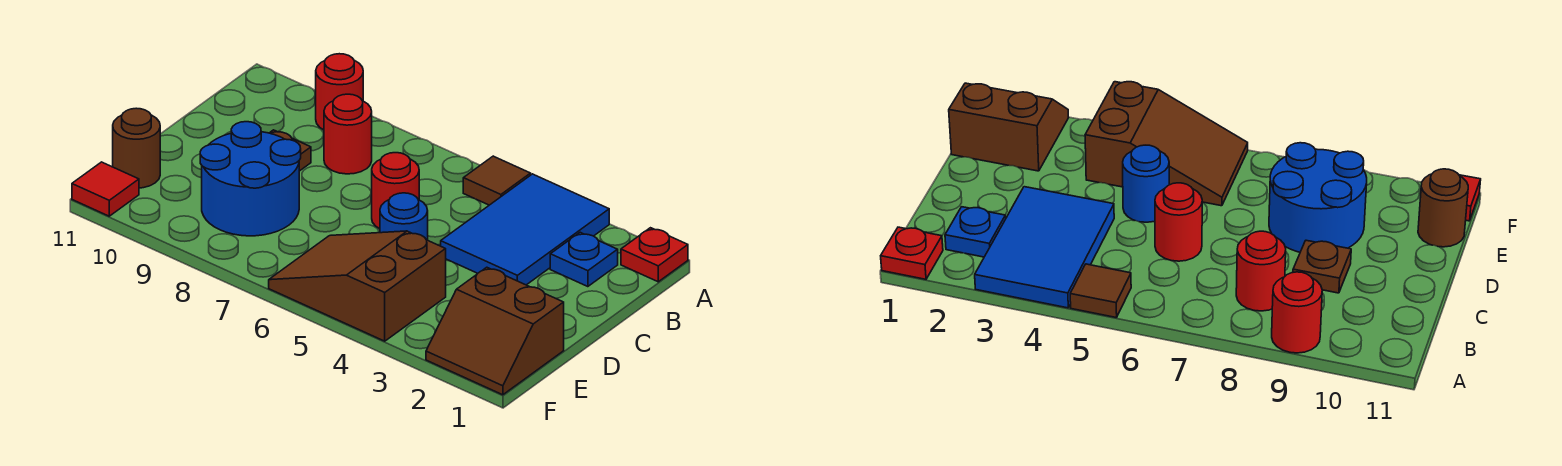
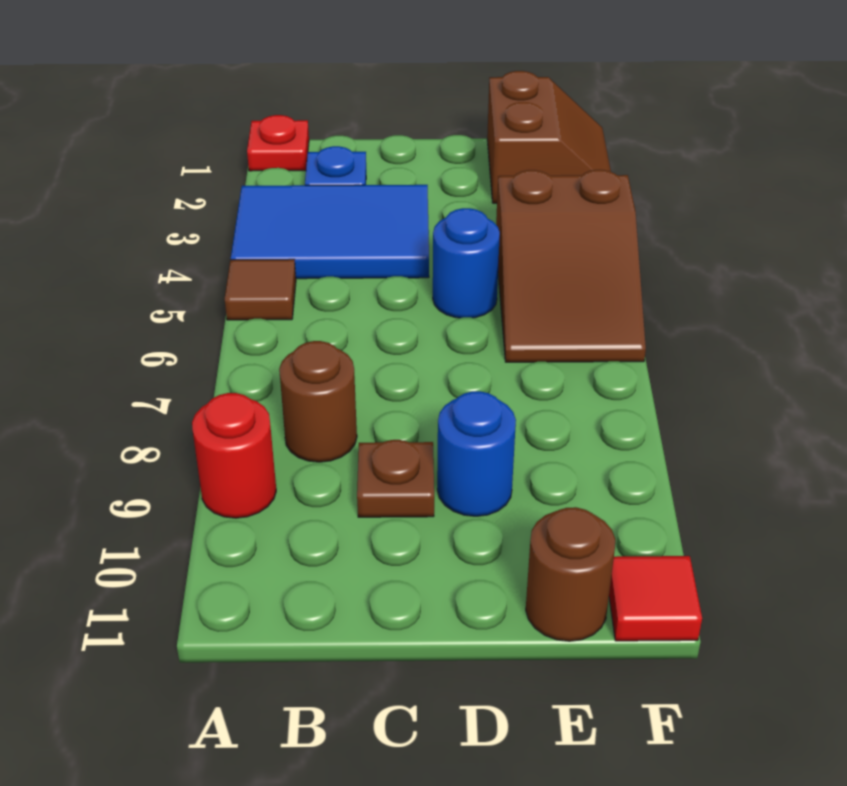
red round brick B8 level 1 -> brown round brick B8 level 1
red round brick C6 level 1 -> none
blue round brick D8:E9 level 1 -> blue round brick D9 level 1

